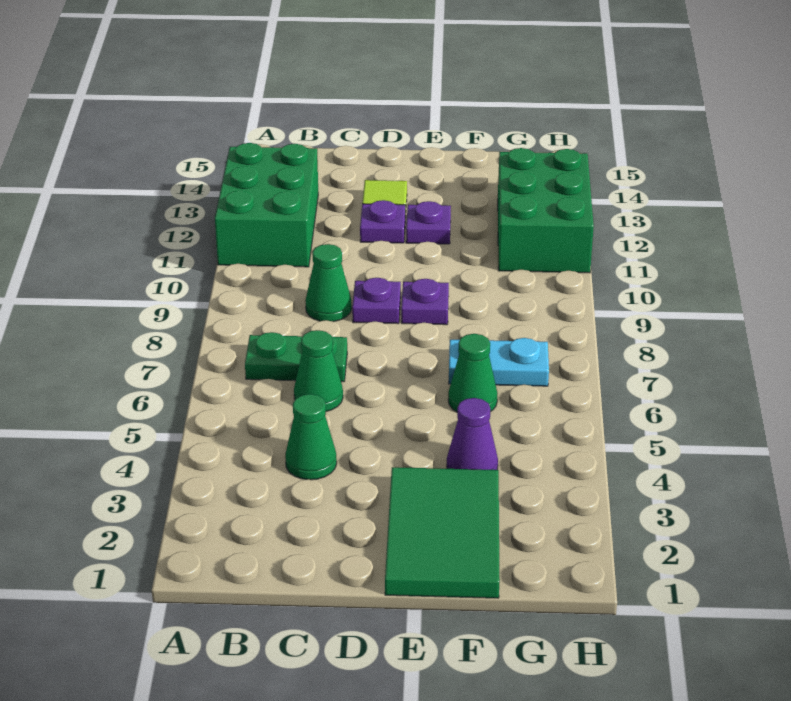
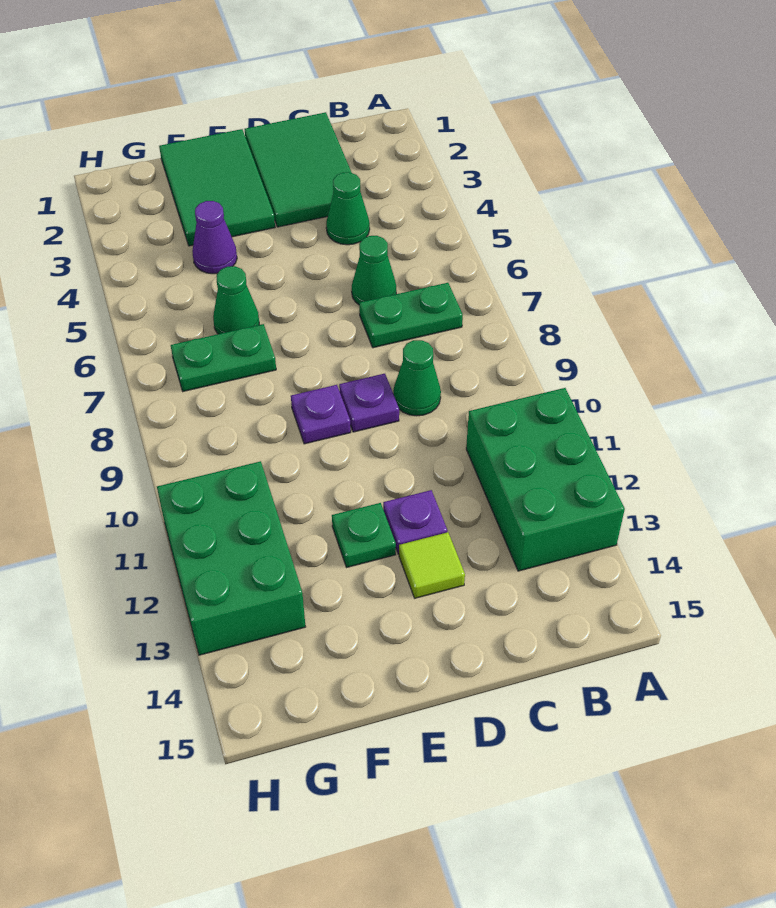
none -> green tile C1:D3 level 1
purple plate E12 level 1 -> green plate E12 level 1
cyan plate F7:G7 level 1 -> green plate F7:G7 level 1

